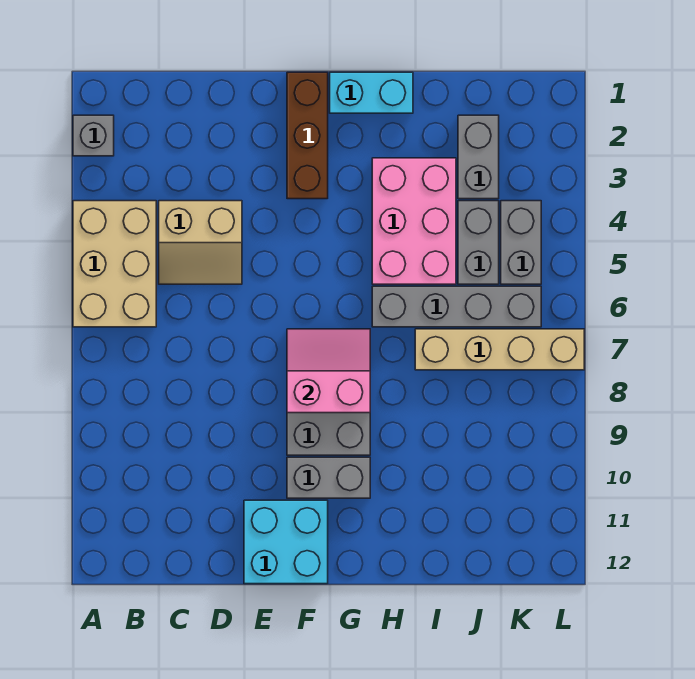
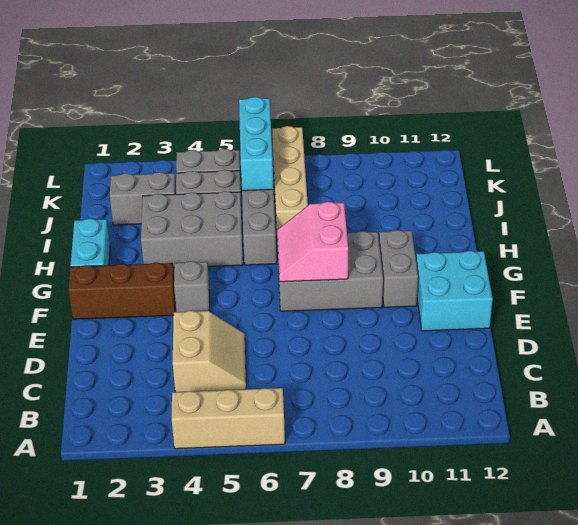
grey brick A2 level 1 -> grey brick F4 level 1
tan brick A4:B6 level 1 -> tan brick A4:A6 level 1
pink brick H3:I5 level 1 -> grey brick H3:I5 level 1
none -> cyan brick J6:L6 level 2

